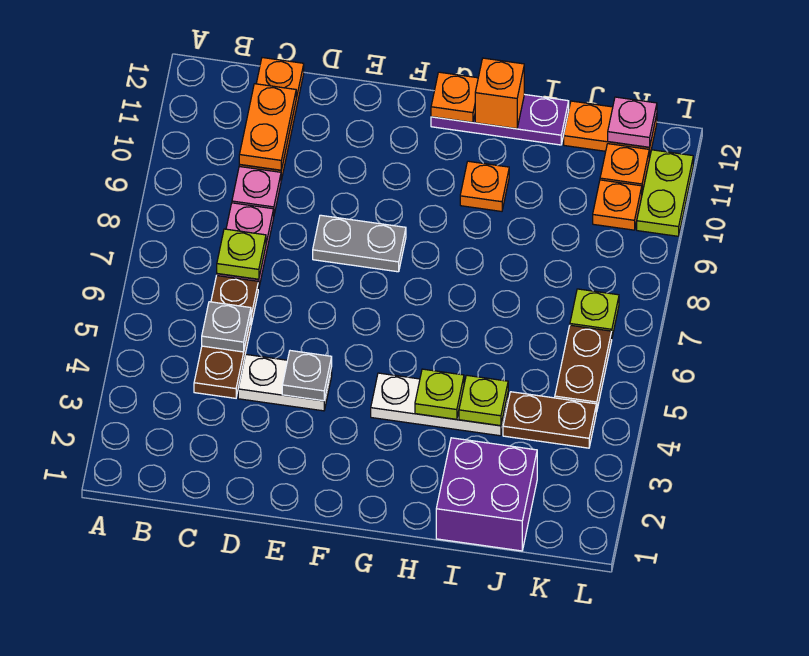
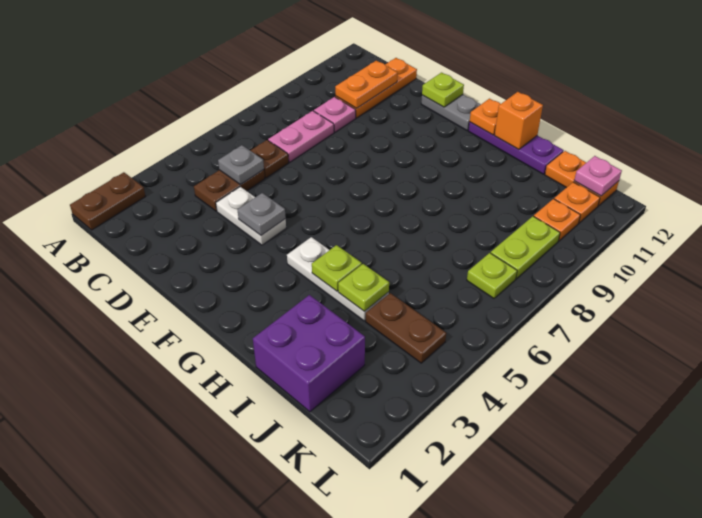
lime plate C7 level 2 -> lime plate E12 level 2
grey plate E8:F8 level 1 -> grey plate E12:F12 level 1
orange plate H10 level 1 -> none
brown plate K5:K6 level 1 -> brown plate A1:A2 level 1
lime plate L10:L11 level 1 -> lime plate K8:K9 level 1

